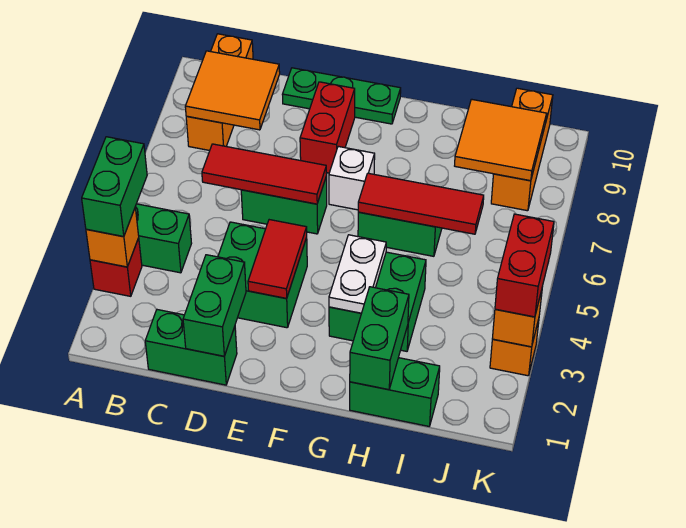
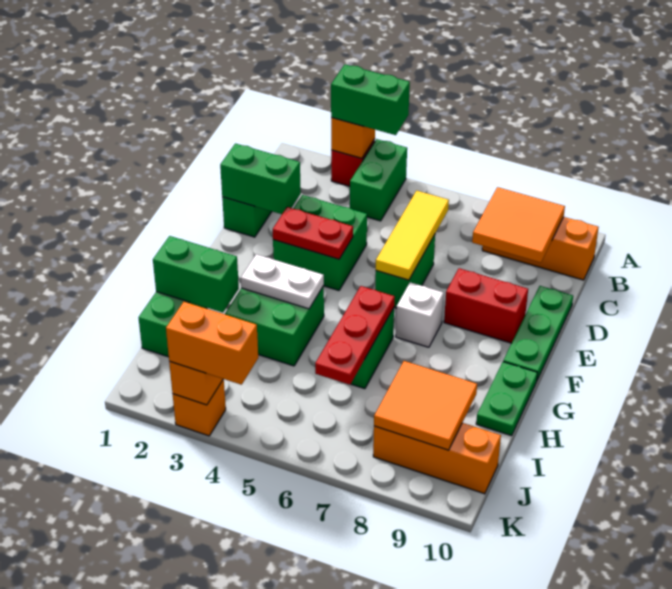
red tile C6:E6 level 2 -> yellow tile C6:E6 level 2
red tile E3:E4 level 2 -> red plate E3:E4 level 2
red tile G6:I6 level 2 -> red plate G6:I6 level 2
none -> green plate G10:H10 level 1
red brick K3:K4 level 3 -> orange brick K3:K4 level 3

